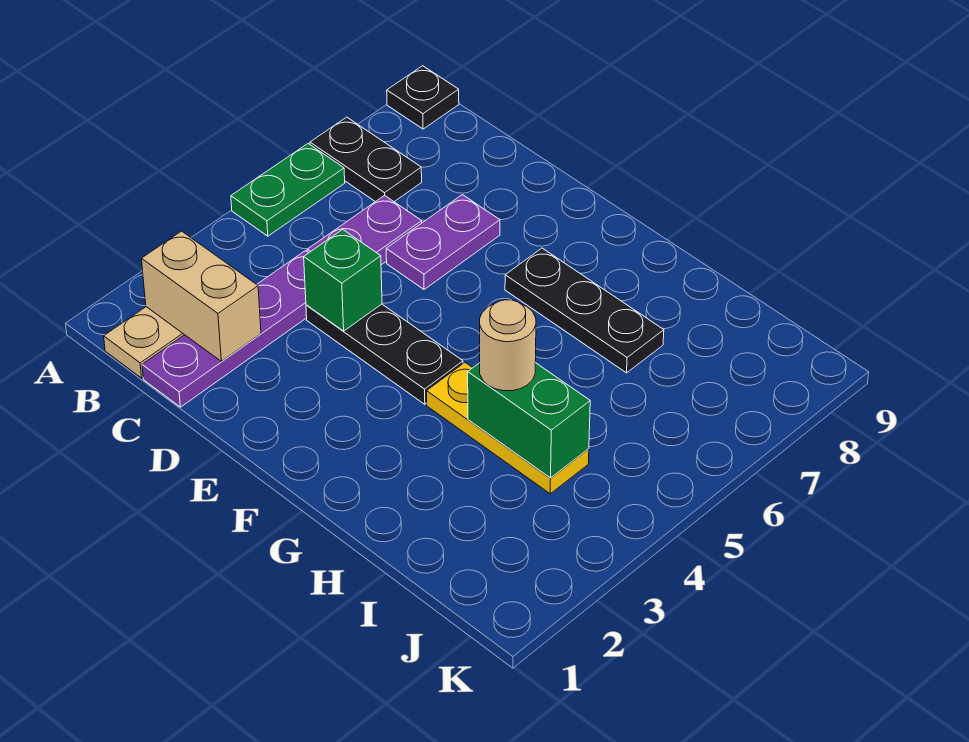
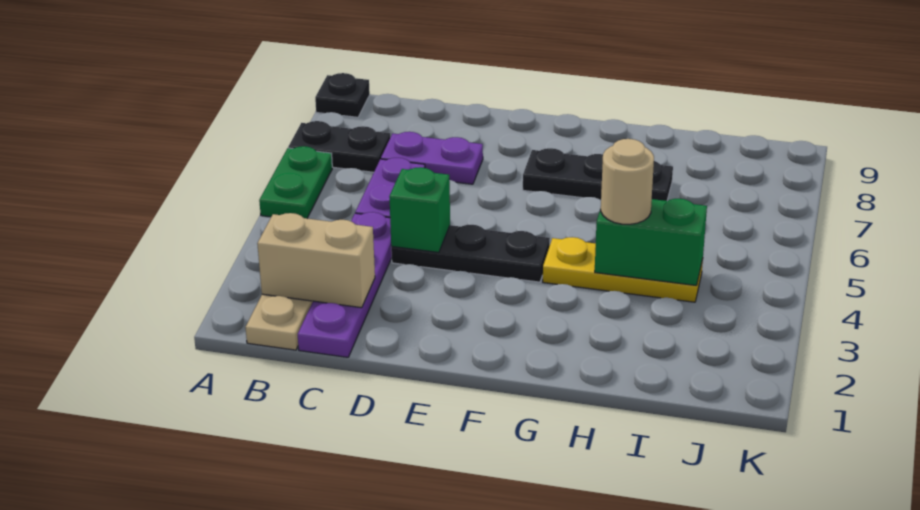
purple plate D6:D7 level 1 -> purple plate C7:D7 level 1

